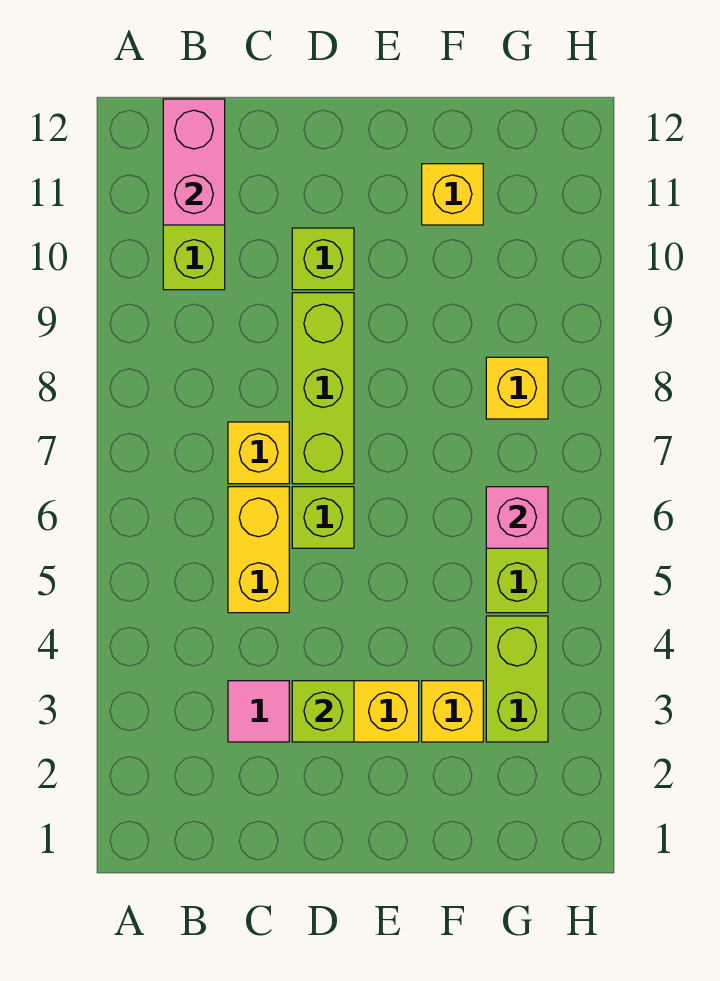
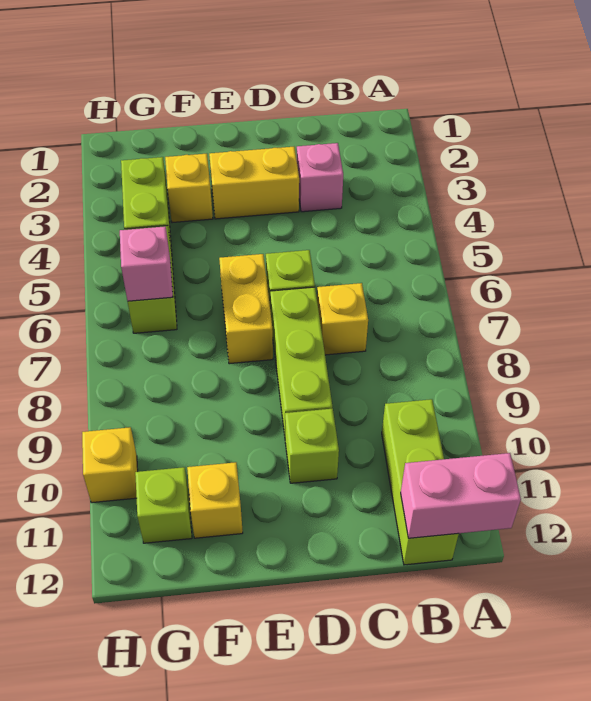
pink brick B11:B12 level 2 -> pink brick A12:B12 level 2
pink tile C3 level 1 -> pink brick C3 level 1
yellow brick C5:C6 level 1 -> yellow brick E6:E7 level 1
lime brick D3 level 2 -> lime brick G11 level 1
yellow brick G8 level 1 -> yellow brick H10 level 1

